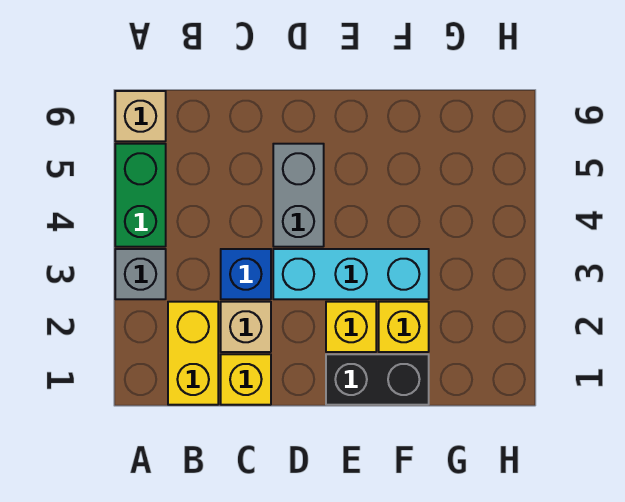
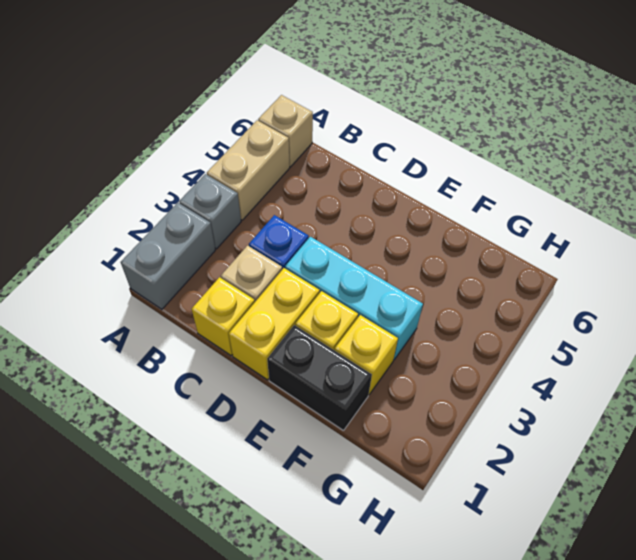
green brick A4:A5 level 1 -> tan brick A4:A5 level 1
yellow brick B1:B2 level 1 -> yellow brick D1:D2 level 1
grey brick D4:D5 level 1 -> grey brick A1:A2 level 1

